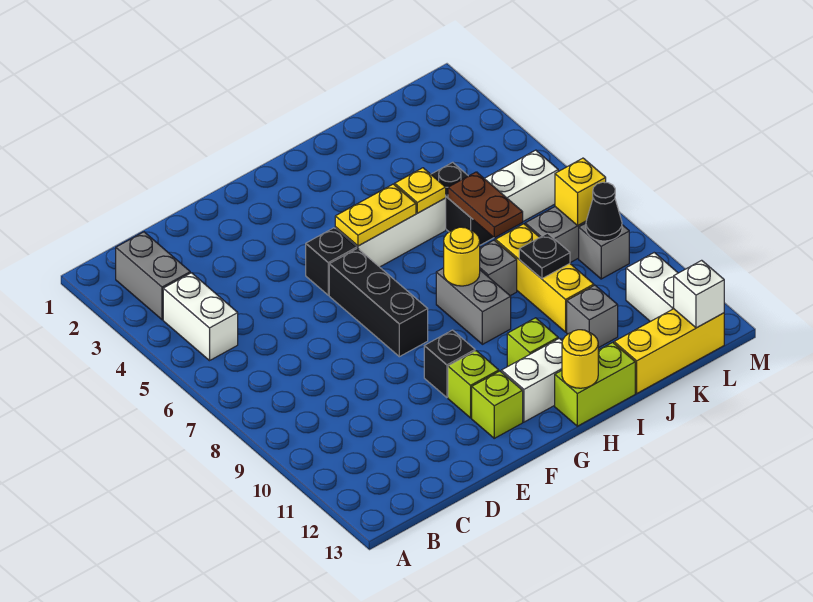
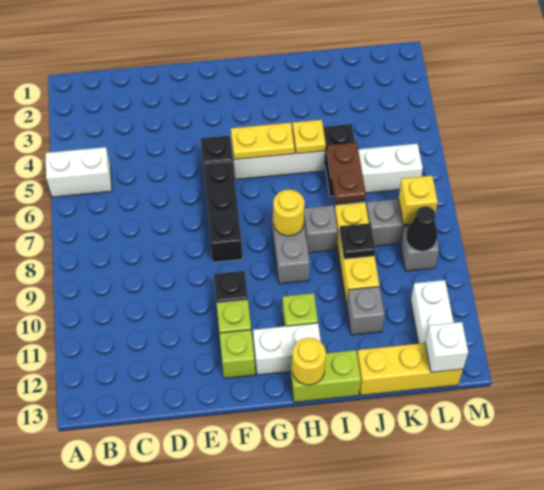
grey brick B2:B3 level 1 -> none
white brick B4:B5 level 1 -> white brick A5:B5 level 1

